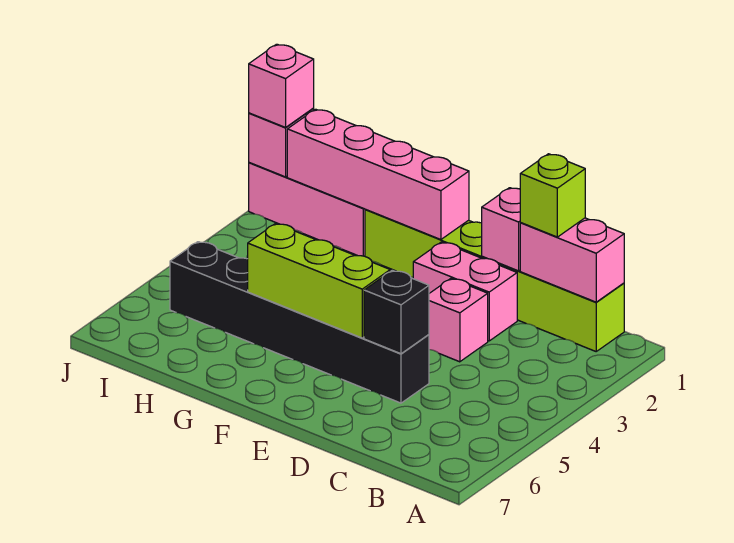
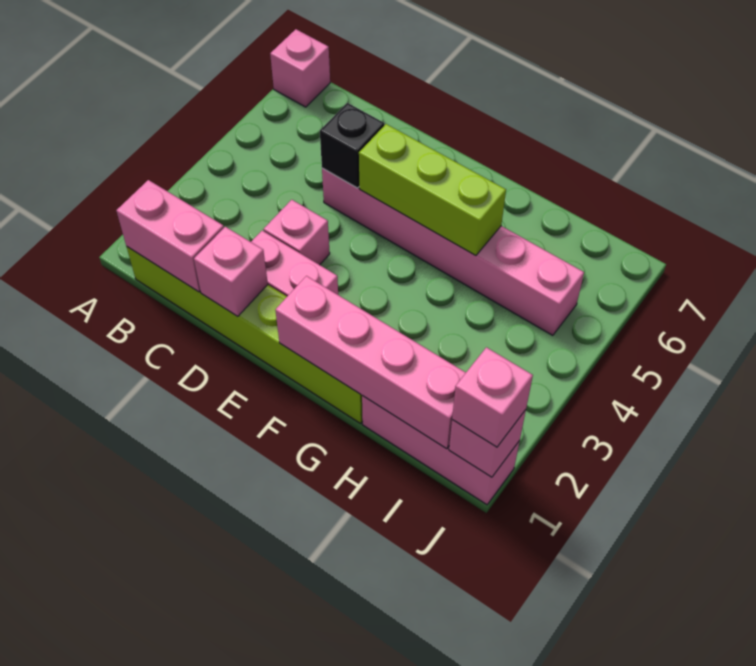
none -> pink brick A7 level 1
lime brick C1 level 3 -> none
black brick D5:I5 level 1 -> pink brick D5:I5 level 1

